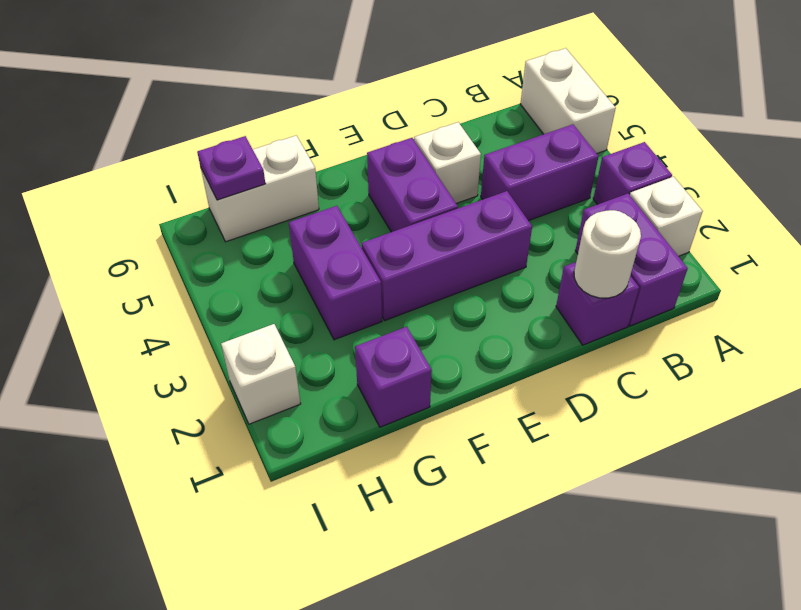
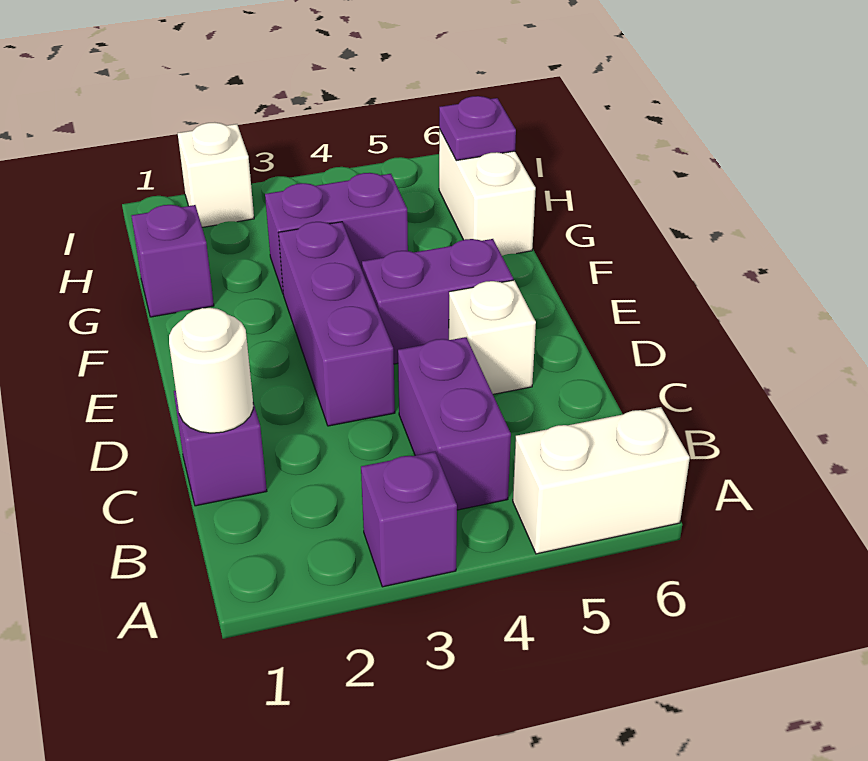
white brick A2 level 1 -> none
purple brick B1:B2 level 1 -> none

